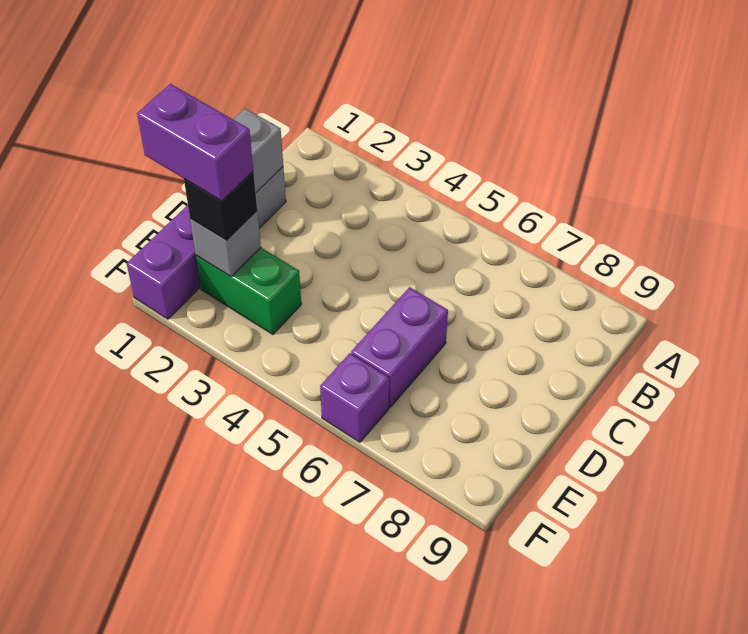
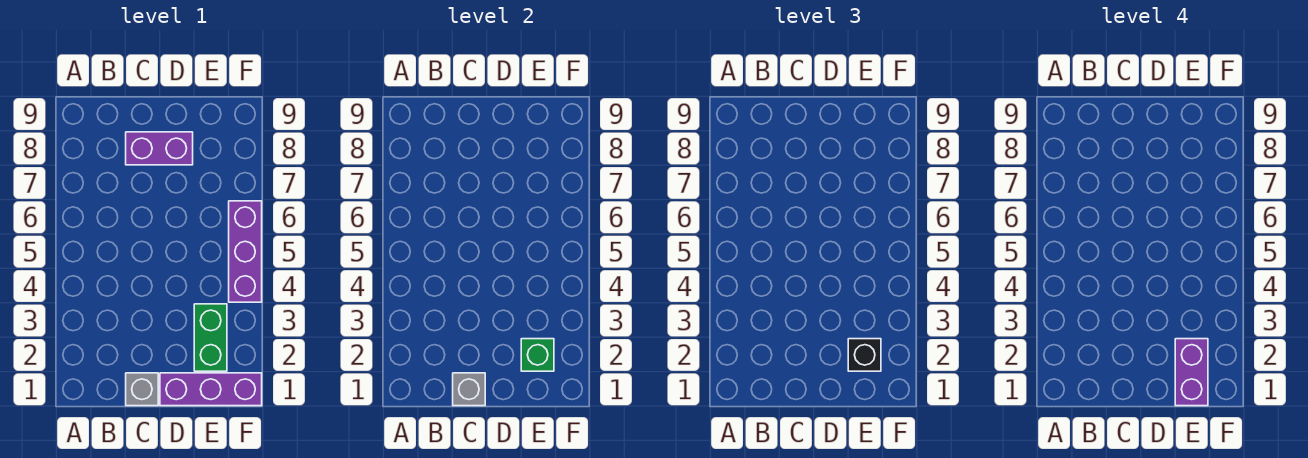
purple brick D6:E6 level 1 -> purple brick C8:D8 level 1
grey brick E2 level 2 -> green brick E2 level 2
purple brick F6 level 1 -> purple brick F4:F6 level 1

